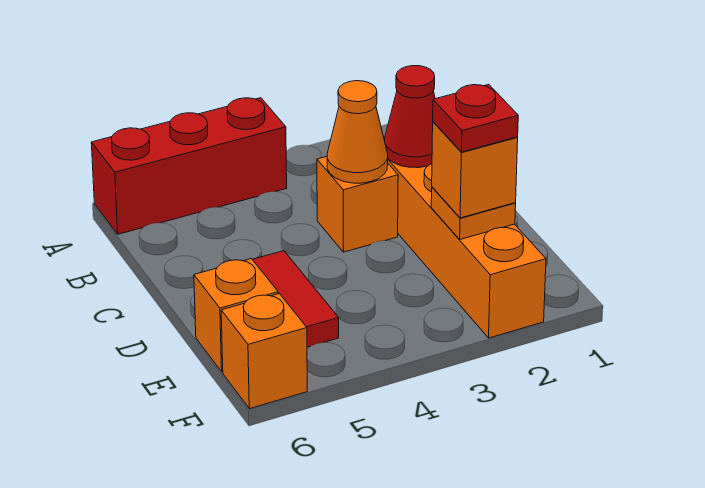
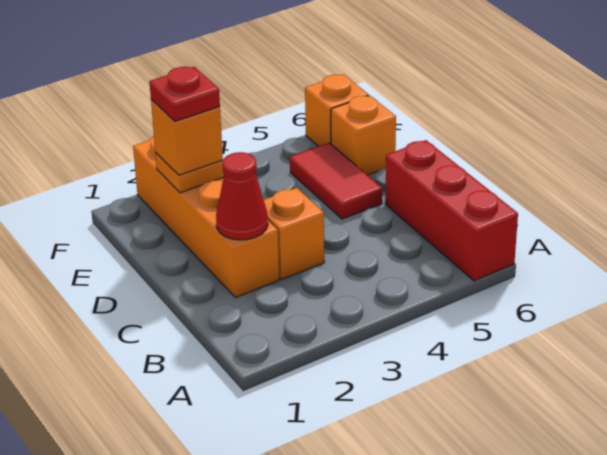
red brick A4:A6 level 1 -> red brick A6:C6 level 1
orange cone C3 level 2 -> none

